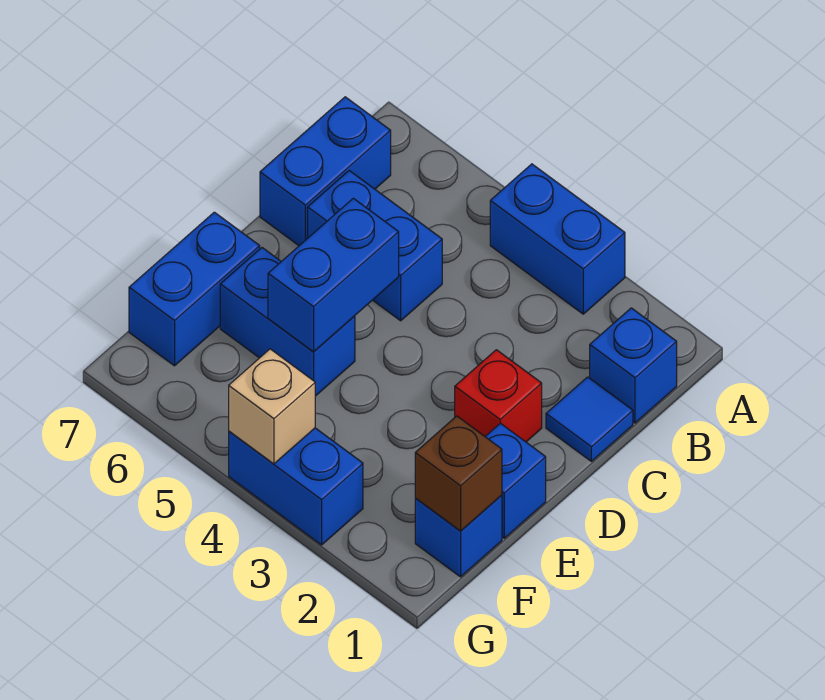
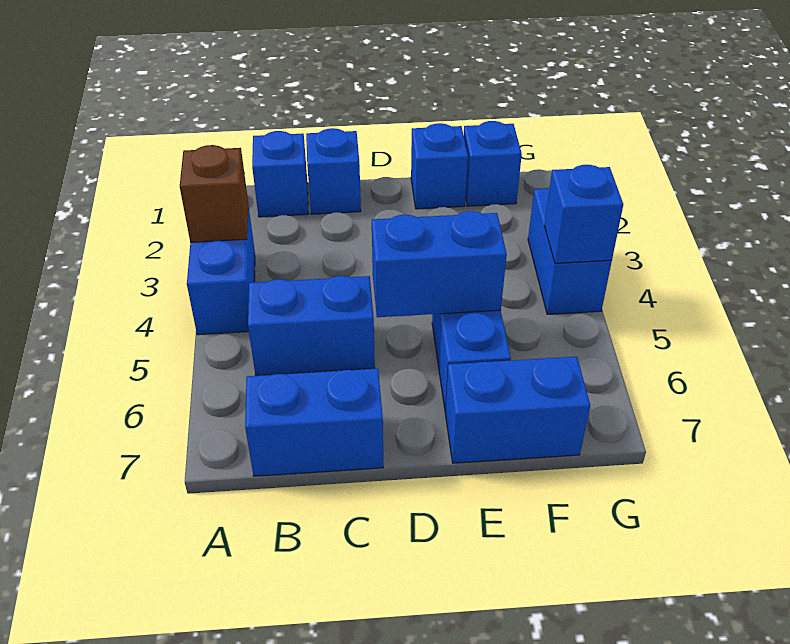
blue tile C1 level 1 -> blue brick C1 level 1
blue brick C5:C6 level 1 -> blue brick B5:C5 level 1
red brick D2 level 1 -> none
brown brick F1 level 2 -> brown brick A3 level 2
tan brick G4 level 2 -> blue brick G4 level 2

